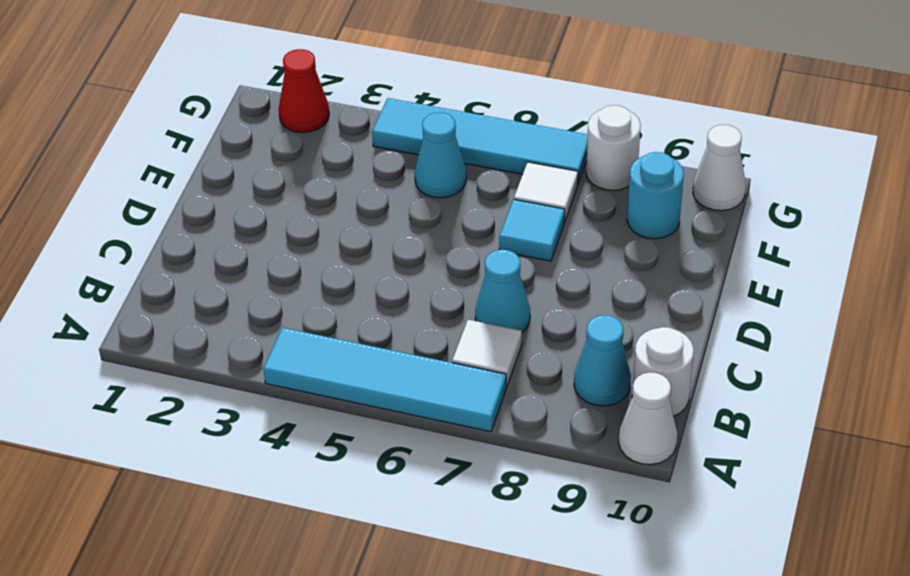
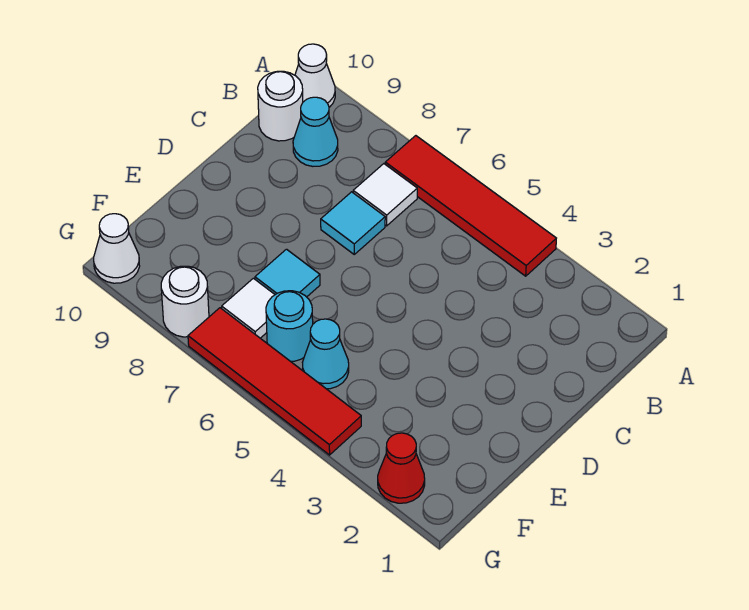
cyan tile A4:A7 level 1 -> red tile A4:A7 level 1
cyan cone C7 level 1 -> cyan tile C7 level 1
cyan round brick F9 level 1 -> cyan round brick F6 level 1
cyan tile G4:G7 level 1 -> red tile G4:G7 level 1

